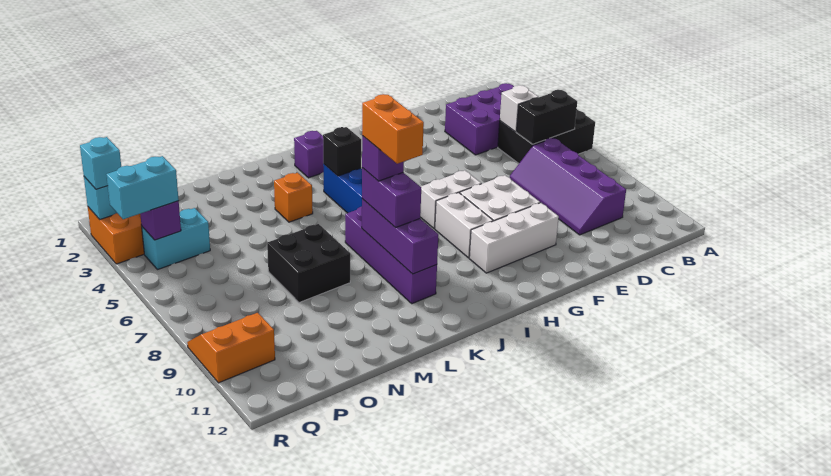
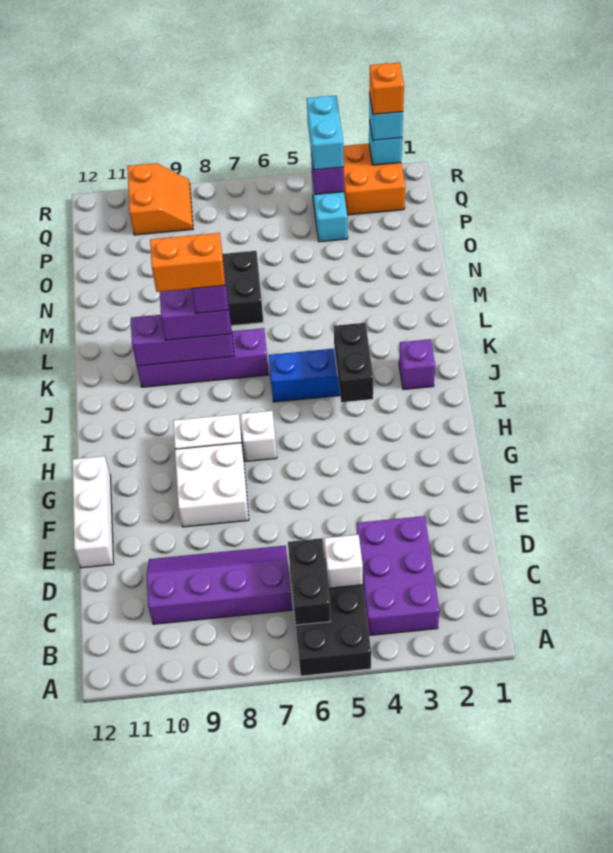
white brick F10:H10 level 1 -> white brick E12:G12 level 1
white brick G7:H7 level 1 -> white brick H7 level 1
black brick J4 level 2 -> black brick I4:J4 level 2
orange brick L4 level 1 -> orange brick R2 level 4

